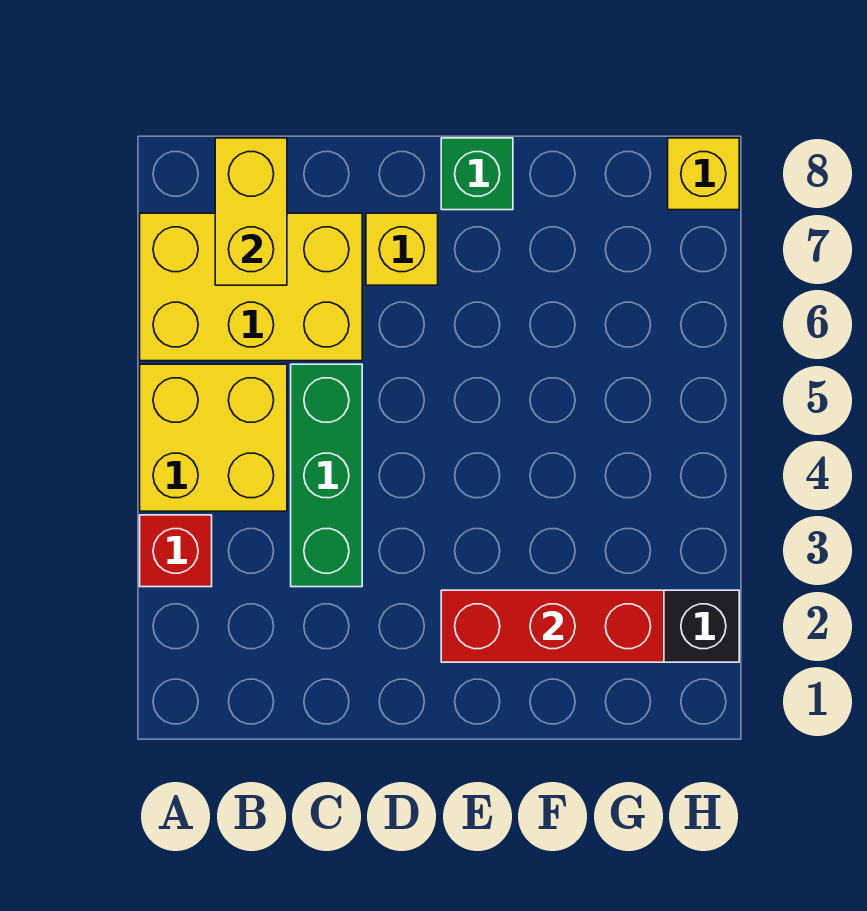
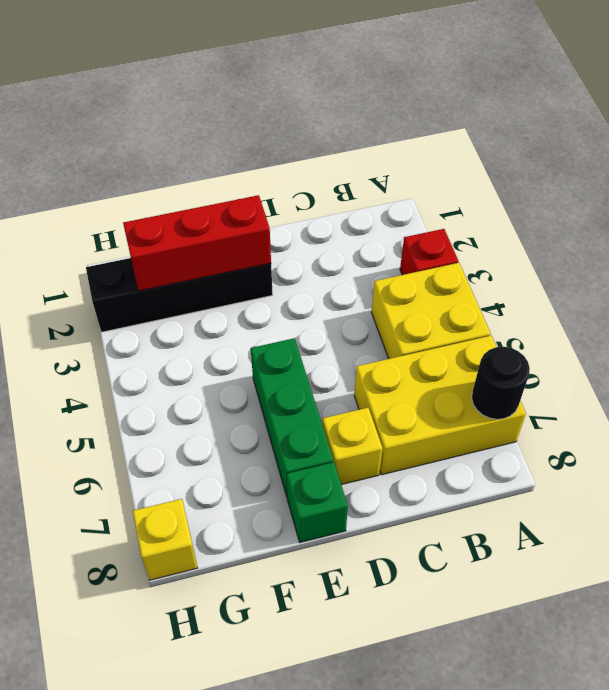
none -> black round brick A7 level 2
yellow brick B7:B8 level 2 -> none
green brick C3:C5 level 1 -> green brick E5:E7 level 1

